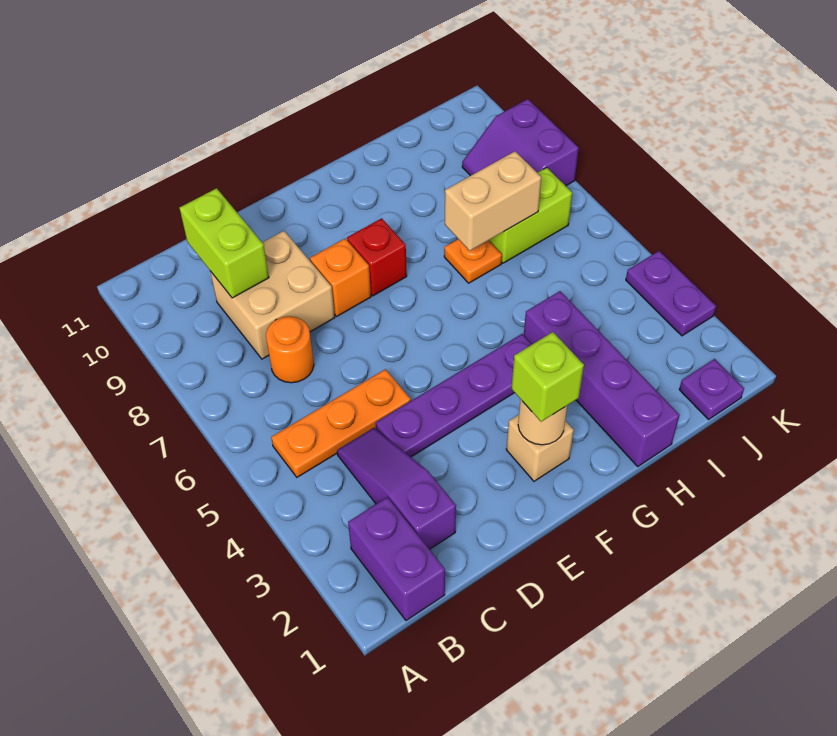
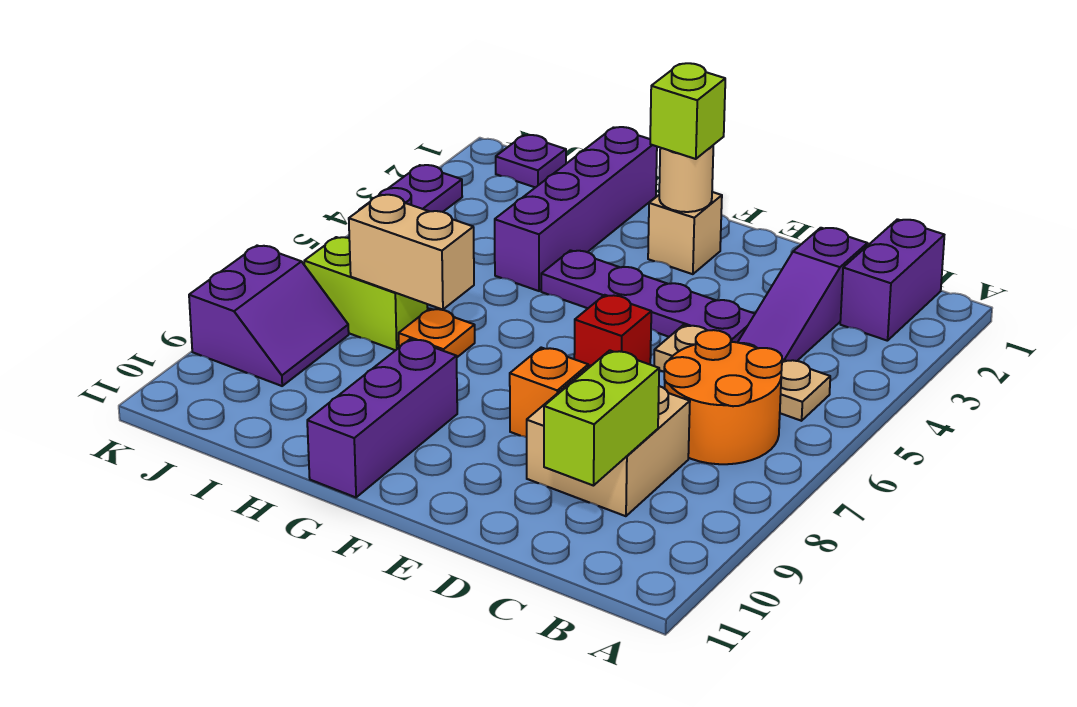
orange plate B5:D5 level 1 -> tan plate B5:D5 level 1
orange round brick C7 level 1 -> orange round brick B6:C7 level 1
red brick F8 level 1 -> red brick E6 level 1
none -> purple brick G9:G11 level 1

